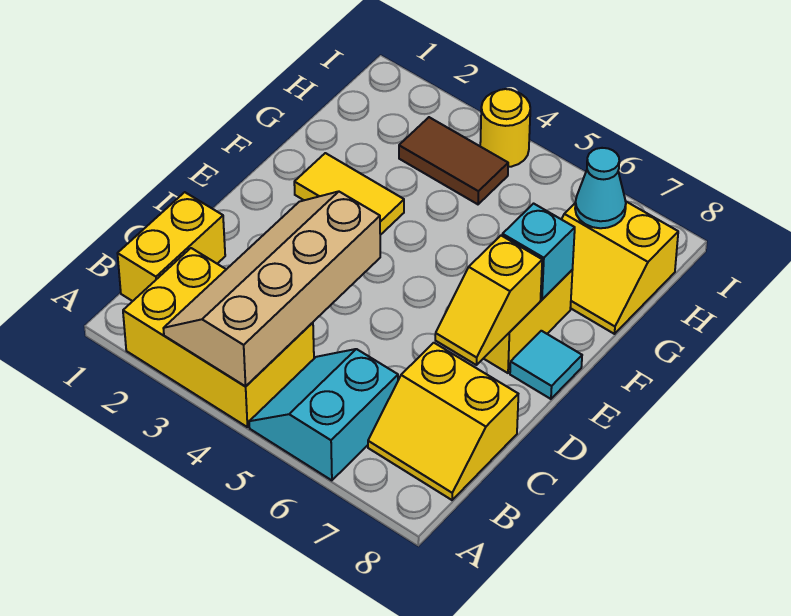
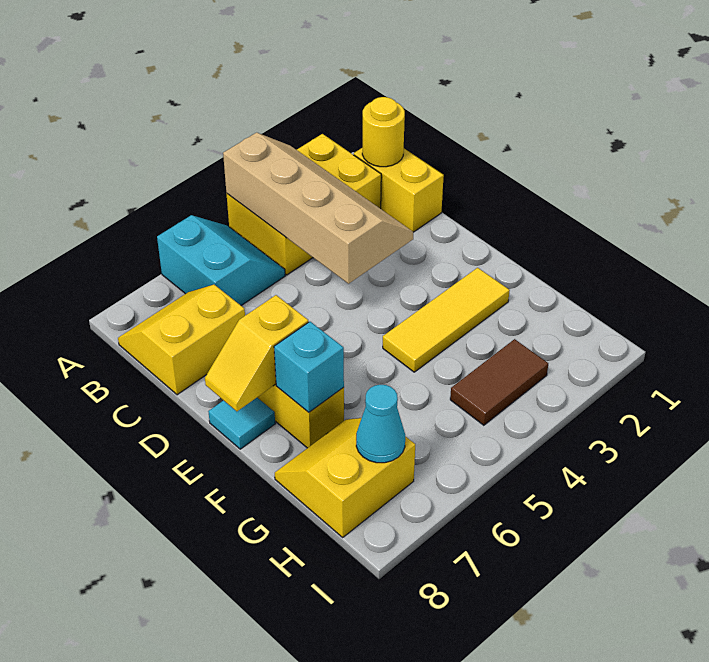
yellow slope D7:E7 level 2 top E -> yellow slope E7:E8 level 2 top 7
yellow tile F2:F3 level 1 -> yellow tile F2:F4 level 1
yellow round brick I4 level 1 -> yellow round brick B1 level 2

